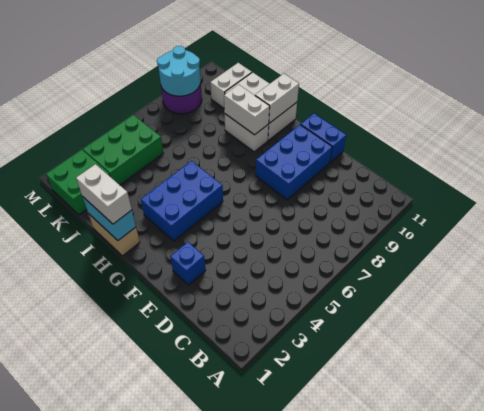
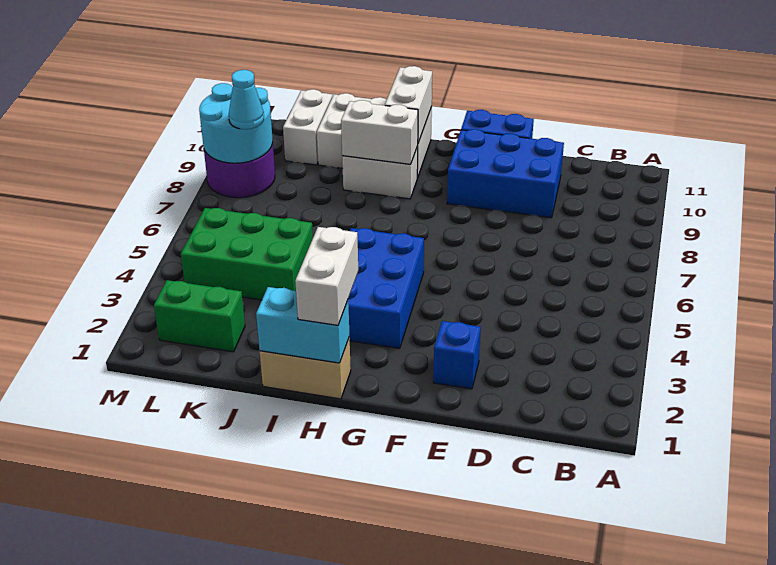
blue brick E8:F10 level 1 -> blue brick D9:F10 level 1
white brick H1:I1 level 3 -> white brick H1:H2 level 3
green brick K1:L2 level 1 -> green brick K2:L2 level 1
green brick K3:L5 level 1 -> green brick J4:L5 level 1
none -> cyan cone L8 level 3

